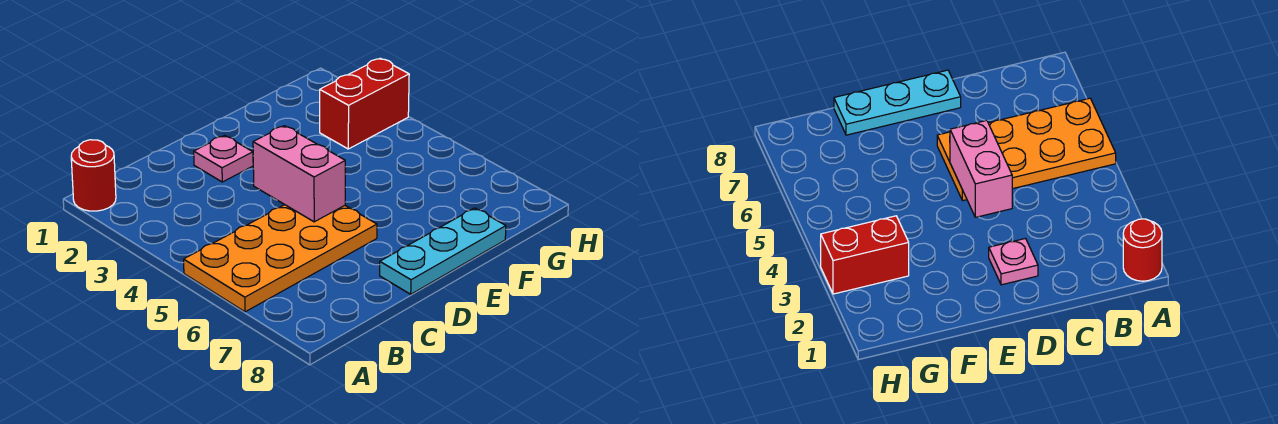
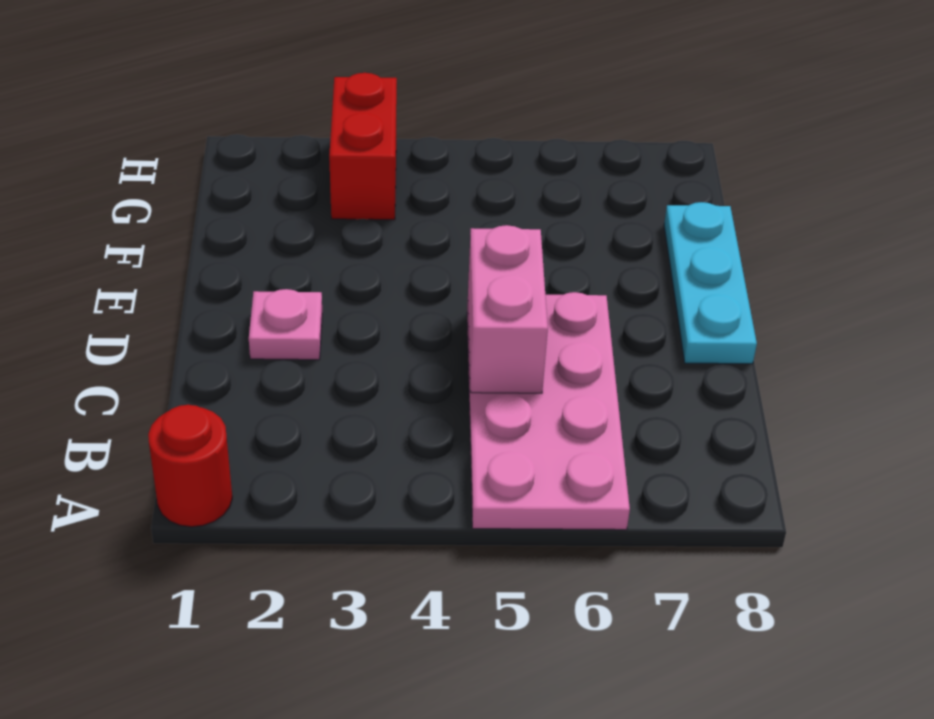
orange plate A5:D6 level 1 -> pink plate A5:D6 level 1
pink brick D4:D5 level 2 -> pink brick C5:D5 level 2

